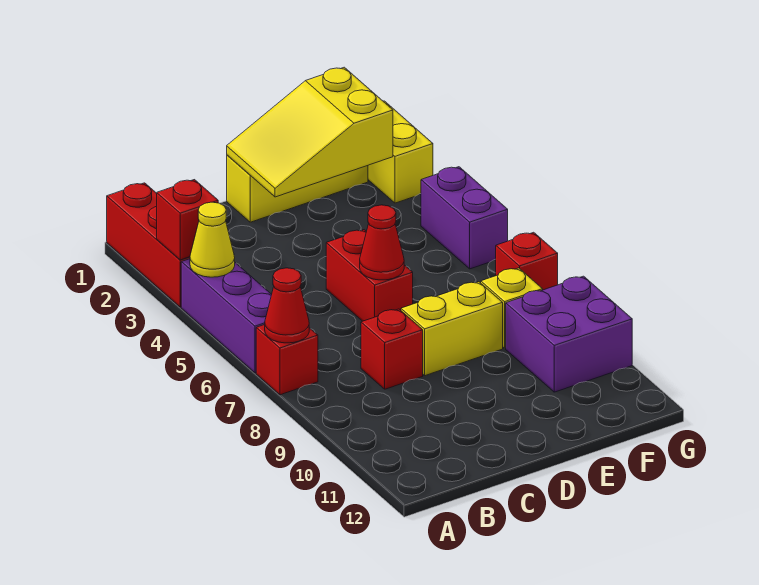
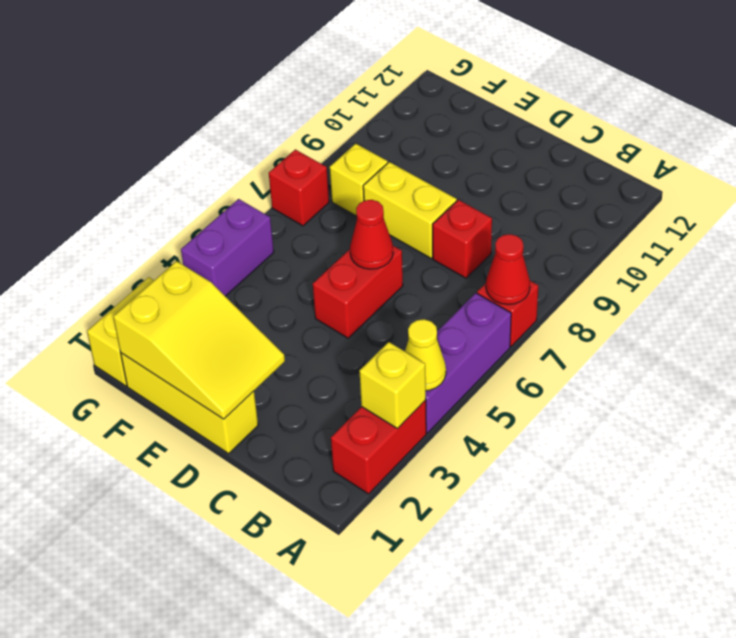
red brick A1:A3 level 1 -> red brick A2:A3 level 1
red brick A3 level 2 -> yellow brick A3 level 2
purple brick F9:G10 level 1 -> none

